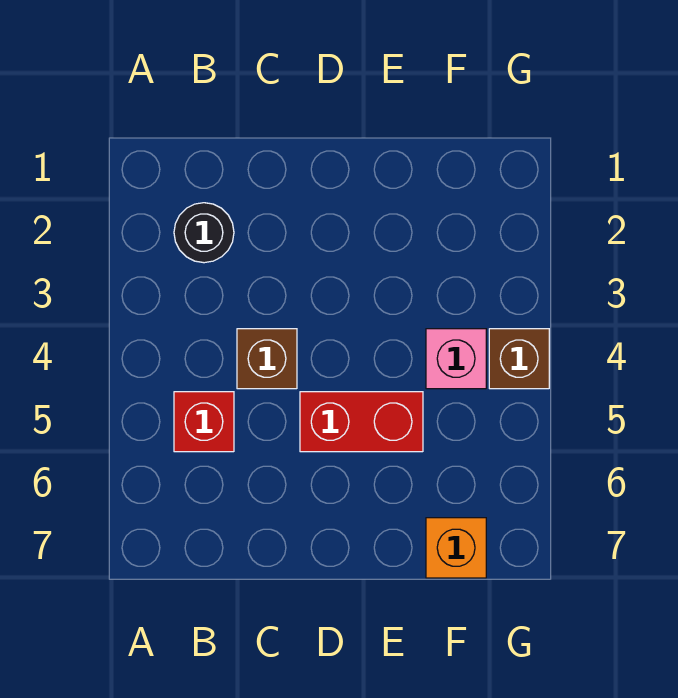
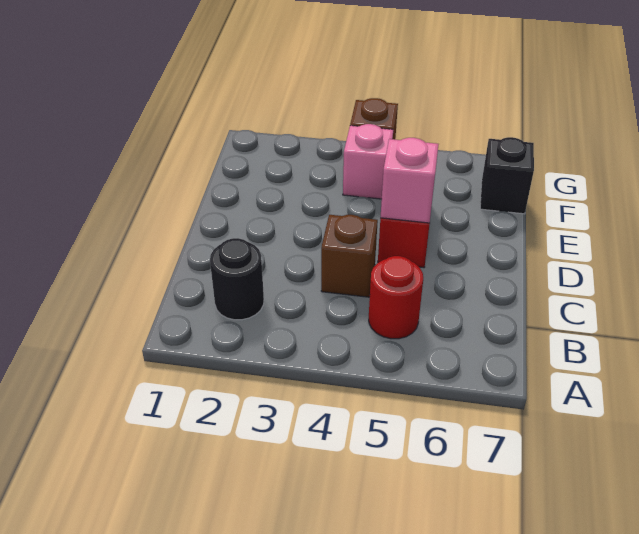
red brick B5 level 1 -> red round brick B5 level 1
none -> pink brick D5 level 2
orange brick F7 level 1 -> black brick F7 level 1

